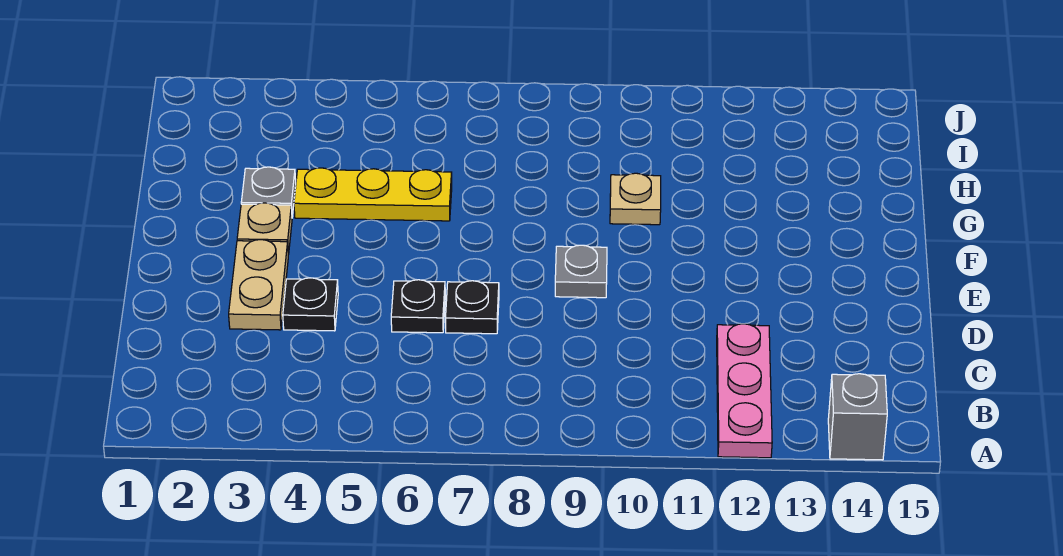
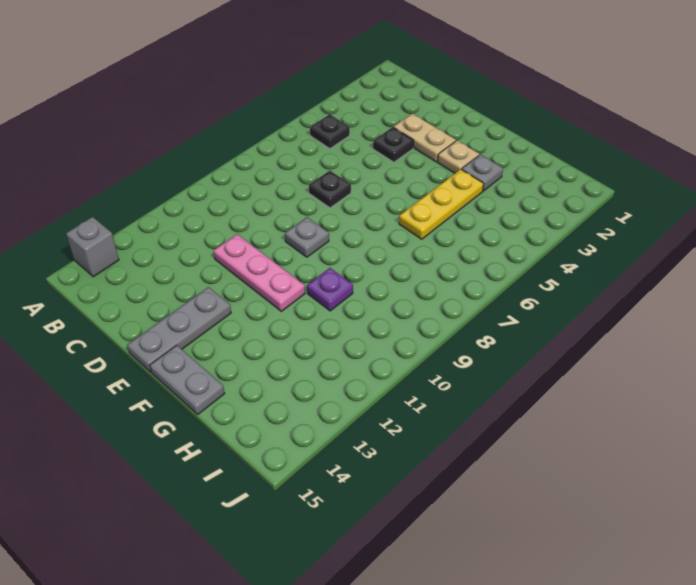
pink plate A12:C12 level 1 -> pink plate D11:F11 level 1
black plate D6 level 1 -> black plate B5 level 1
none -> grey plate E13:E15 level 1
none -> grey plate F15:G15 level 1
tan plate G10 level 1 -> purple plate G10 level 1

